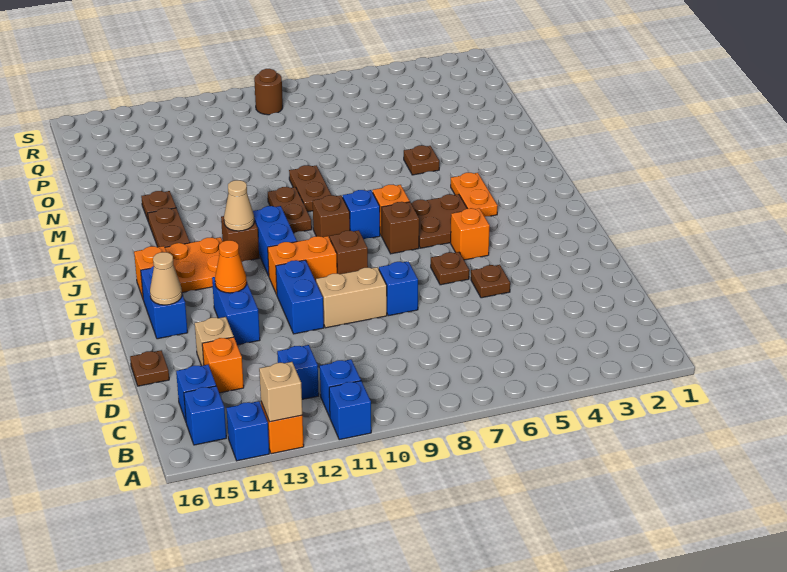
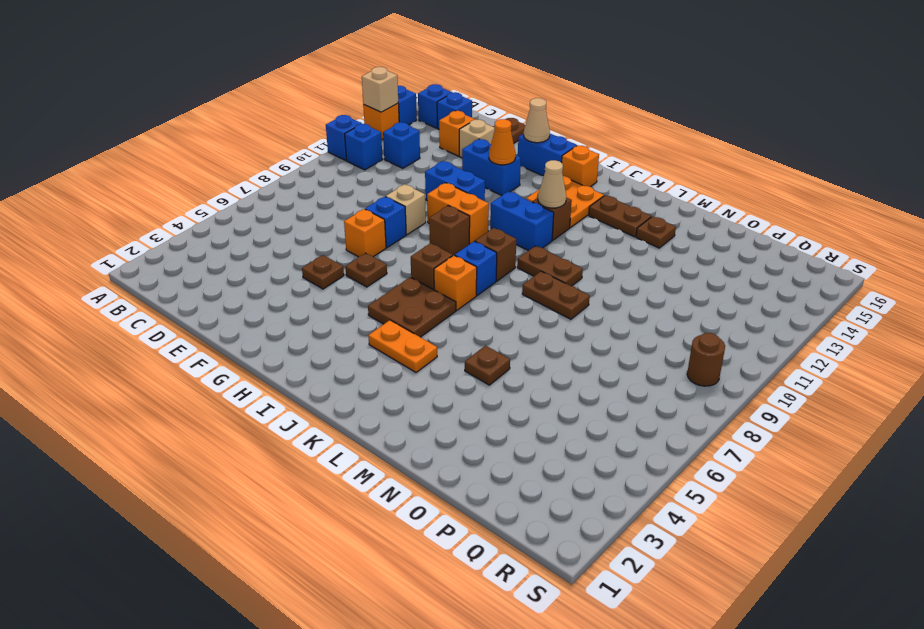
tan brick F9:F10 level 1 -> tan brick F9 level 1
orange brick H5 level 1 -> orange brick F7 level 1
orange brick H10:H11 level 1 -> orange brick G10:H10 level 1

